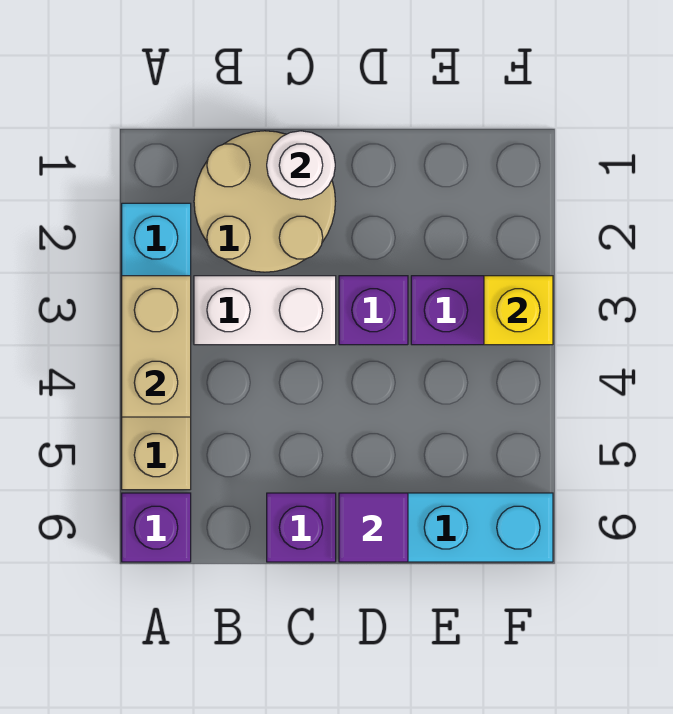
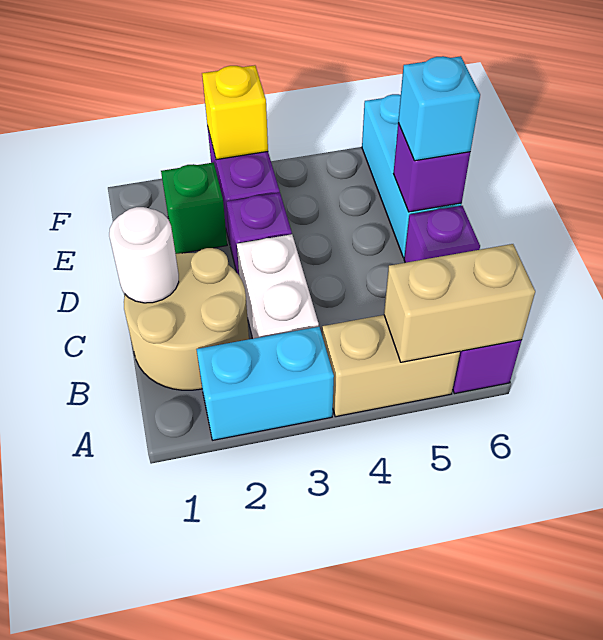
tan brick A3:A4 level 2 -> tan brick A5:A6 level 2
purple tile D6 level 2 -> purple brick D6 level 2
none -> cyan brick D6 level 3
none -> green brick E2 level 1

